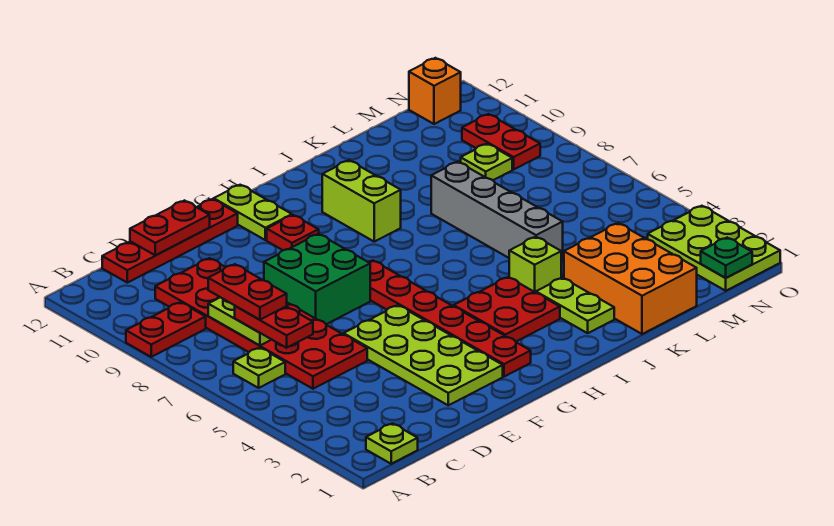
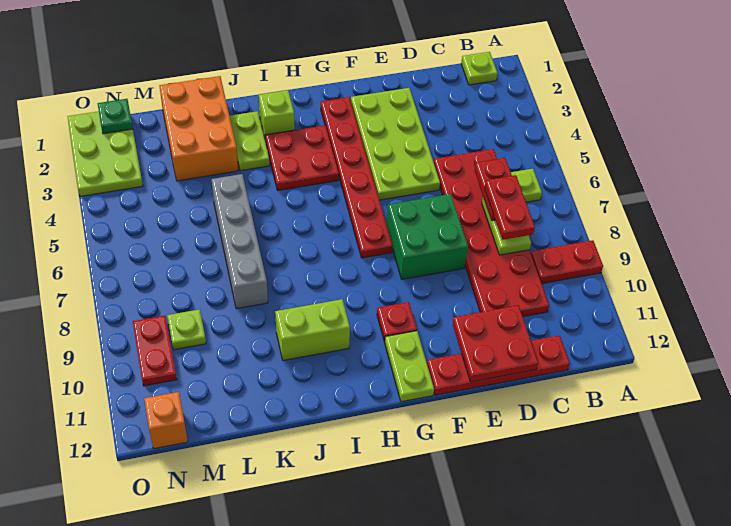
red plate D12:E12 level 2 -> red plate D11:E12 level 2
lime brick I9:I10 level 1 -> lime brick I10:J10 level 1
lime brick J4 level 1 -> lime brick I2 level 1

